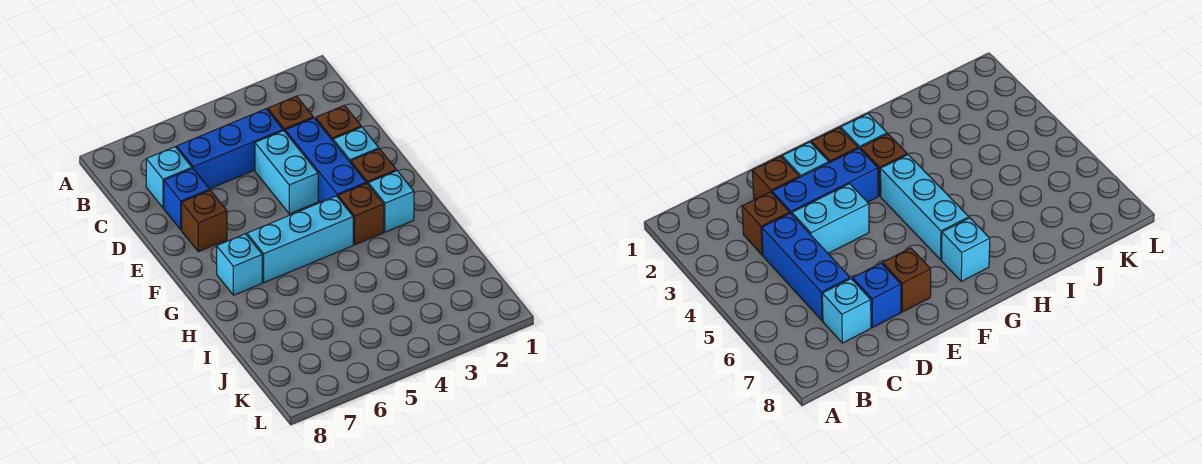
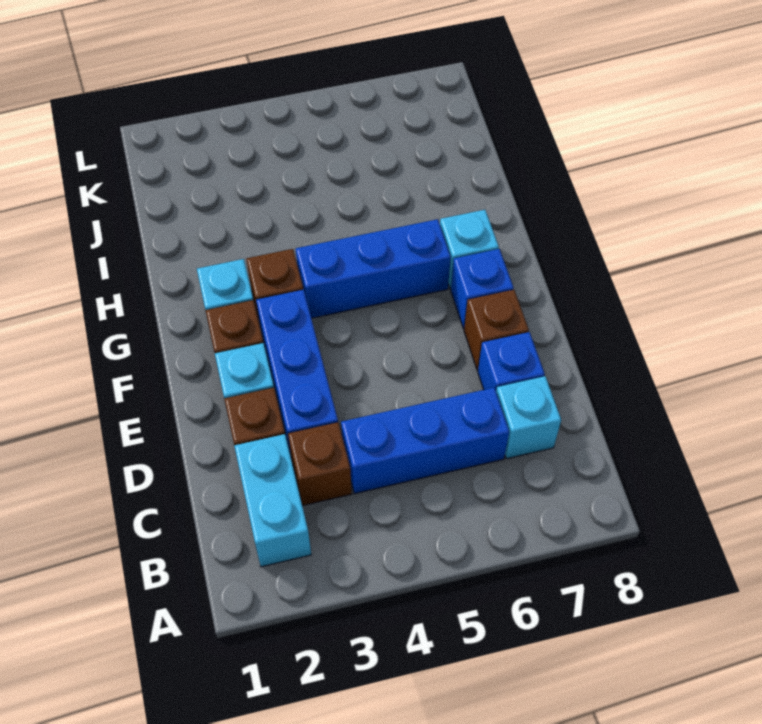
cyan brick D4:E4 level 1 -> cyan brick B2:C2 level 1
none -> blue brick F7 level 1
cyan brick G4:G6 level 1 -> blue brick G4:G6 level 1

